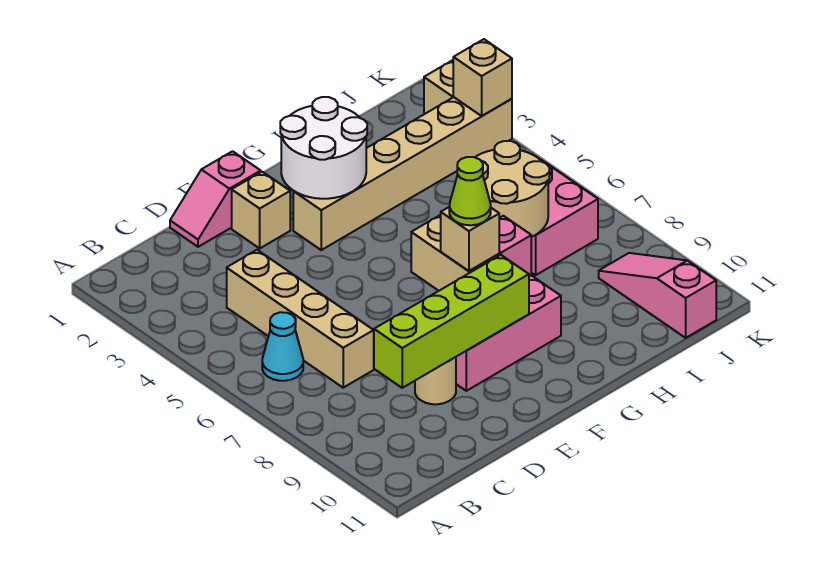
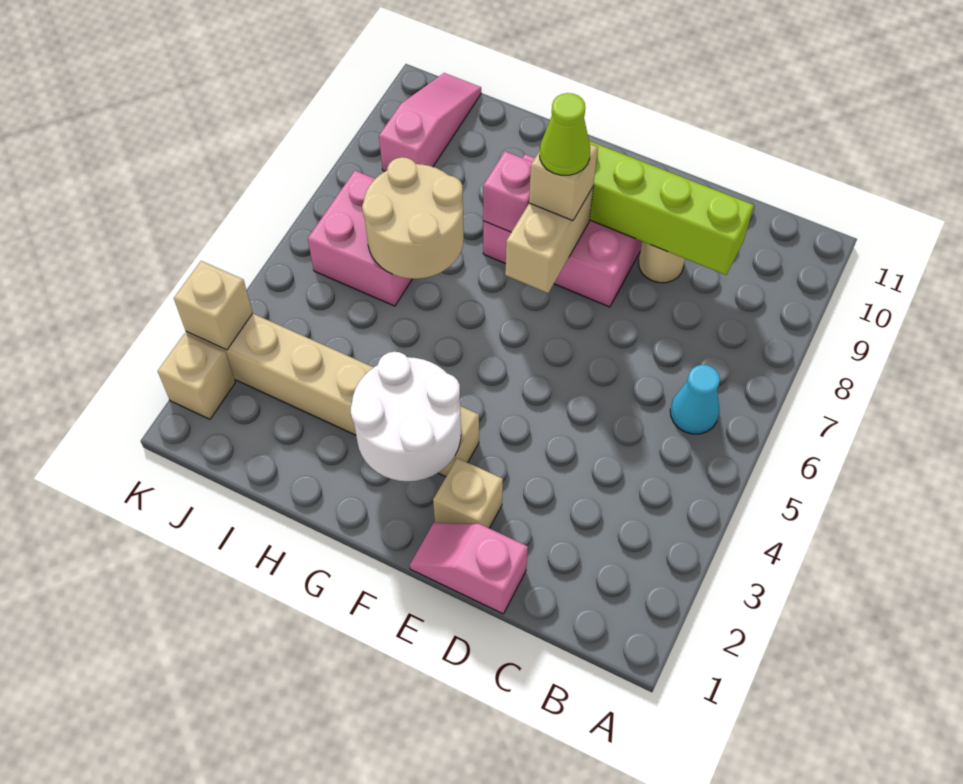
tan brick C4:C7 level 1 -> none
pink slope D1:E1 level 1 top E -> pink slope D1:E1 level 1 top D
pink slope J9:J11 level 1 top 11 -> pink slope J9:J11 level 1 top 9

